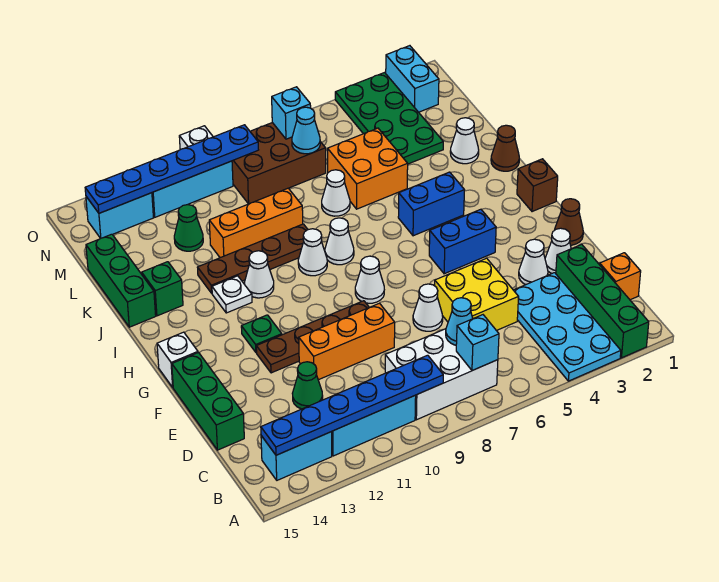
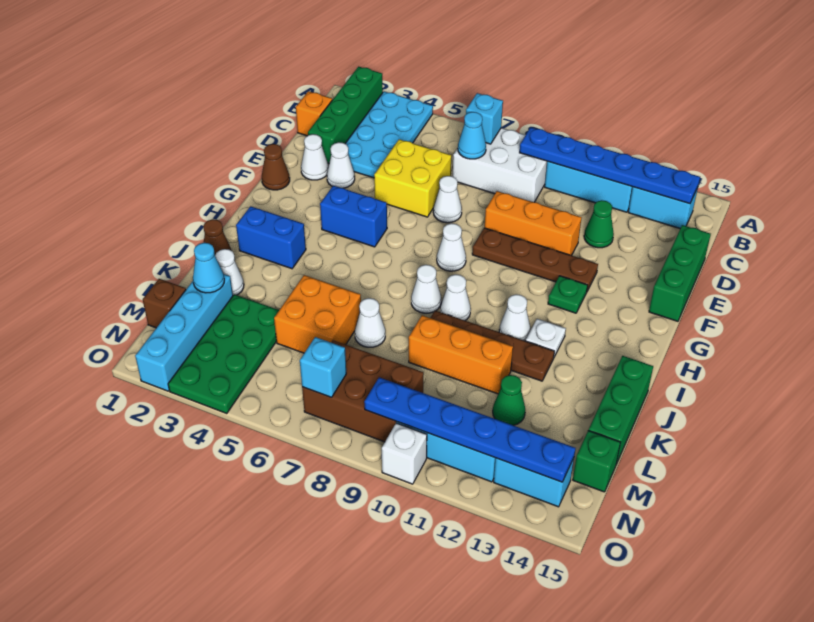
white brick G15 level 1 -> none
brown brick H1 level 1 -> brown brick M1 level 1
blue brick I4:I5 level 1 -> blue brick I2:I3 level 1
green brick J14 level 1 -> green brick M15 level 1
cyan cone M7 level 2 -> cyan cone L2 level 2
cyan brick N2:O2 level 1 -> cyan brick L2:O2 level 1

